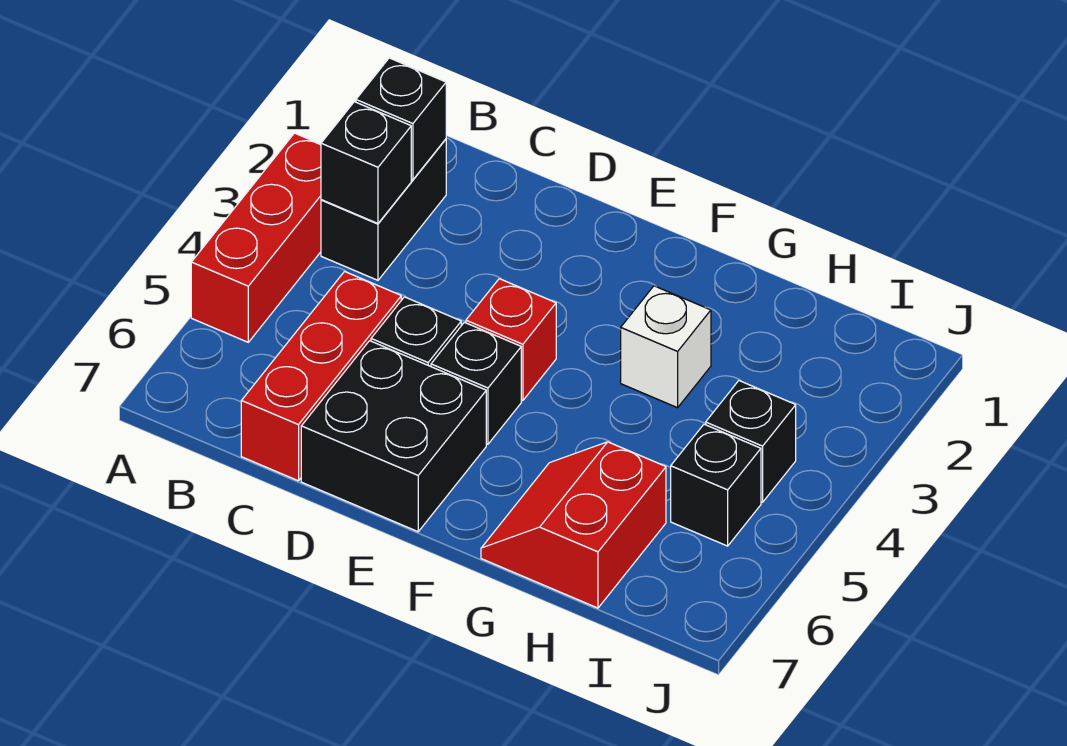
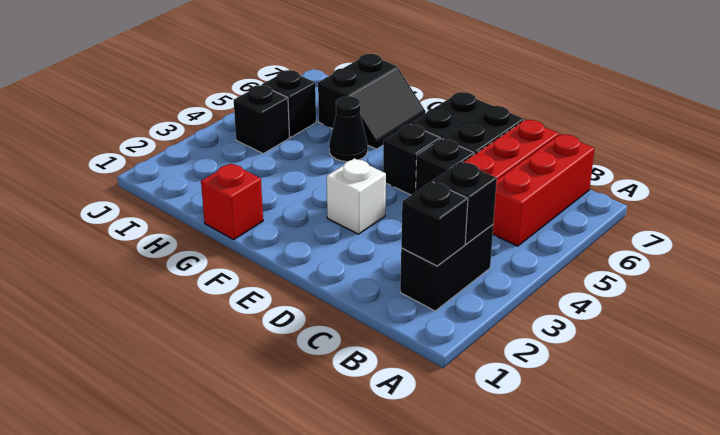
red brick A3:A5 level 1 -> red brick B5:B7 level 1
red brick E4 level 1 -> red brick G1 level 1
white brick G3 level 1 -> white brick E3 level 1
none -> black cone G5 level 1
red slope G6:H7 level 1 top H -> black slope G6:H7 level 1 top H

